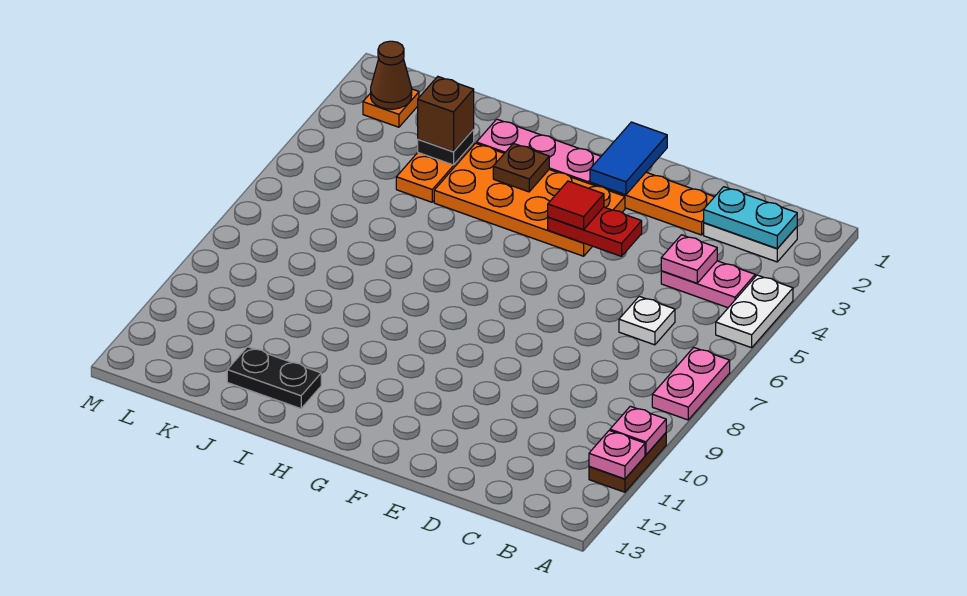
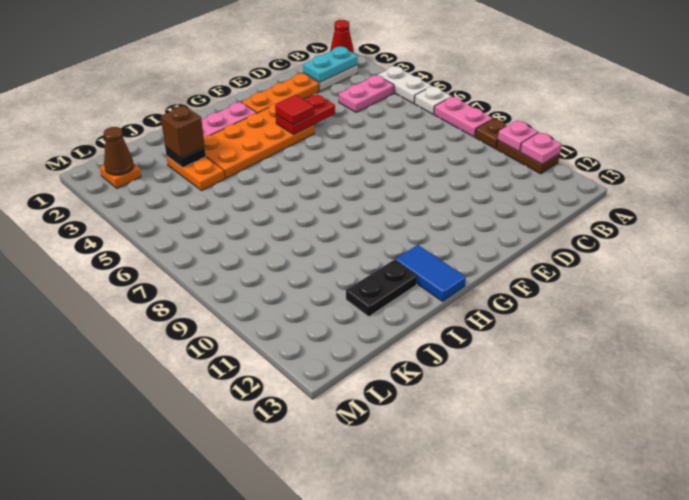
none -> red cone A1 level 1
pink plate C4 level 2 -> none
white plate C6 level 1 -> white plate A6 level 1
blue tile F1:F2 level 2 -> blue tile H12:H13 level 1
brown plate H3 level 2 -> brown plate A9 level 1

